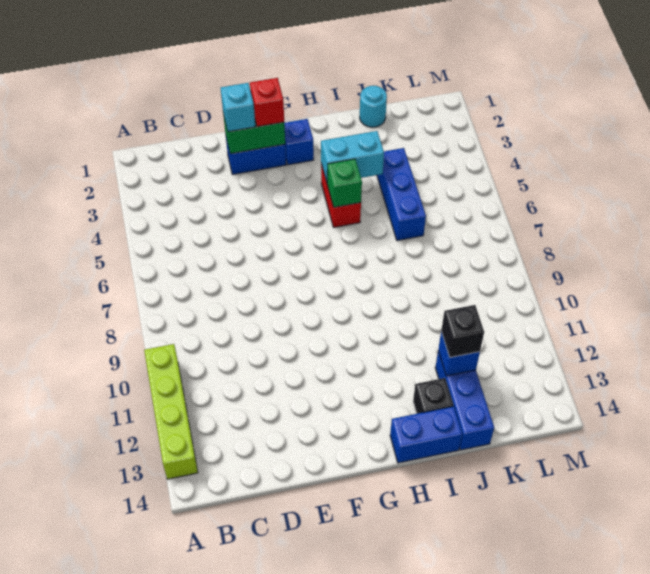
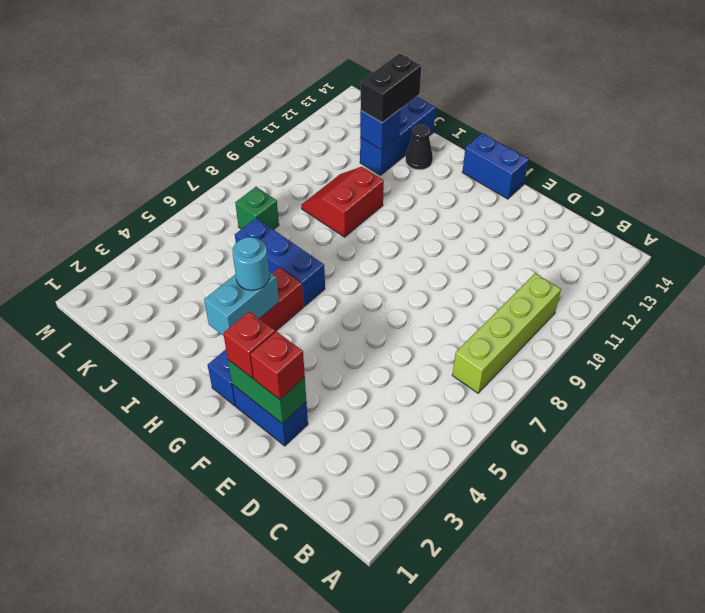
lime brick A10:A13 level 1 -> lime brick B7:B10 level 1
cyan brick E2 level 3 -> red brick E2 level 3
cyan brick H4:I4 level 2 -> cyan brick H3:H4 level 2
green brick H5 level 2 -> green brick K7 level 1
blue brick H14:I14 level 1 -> blue brick F14:G14 level 1
none -> red slope I9:J10 level 1 top I
black brick I13 level 1 -> black cone I13 level 1
cyan round brick J1 level 1 -> cyan round brick H4 level 3
blue brick J4:J6 level 1 -> blue brick H6:J6 level 1
black brick J12 level 3 -> black brick J12:J13 level 3

